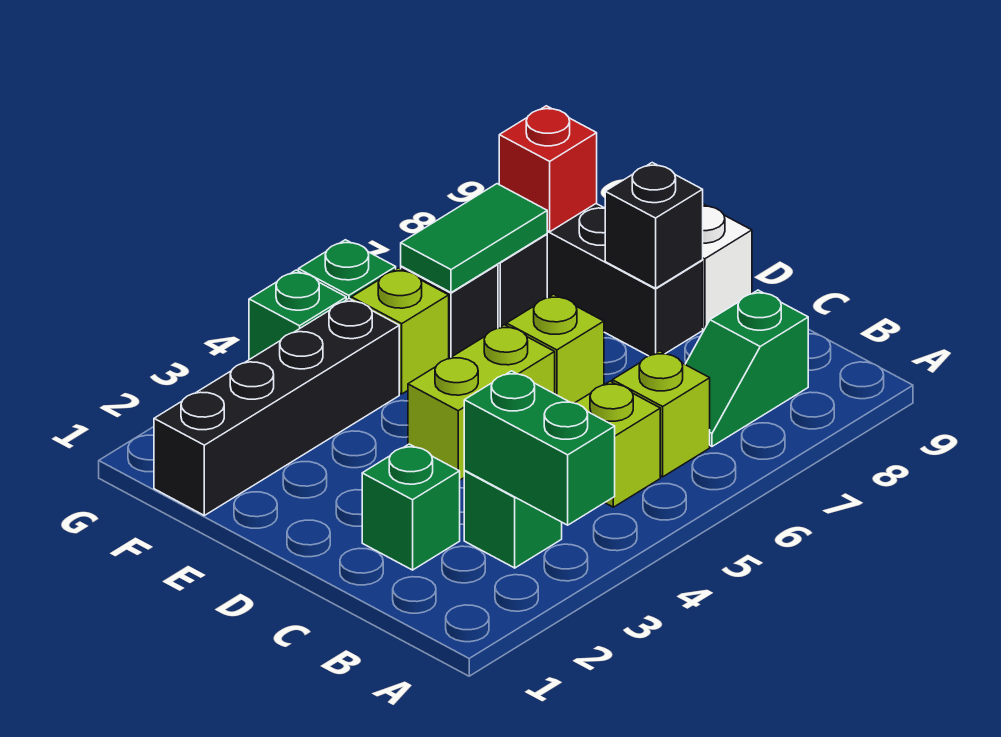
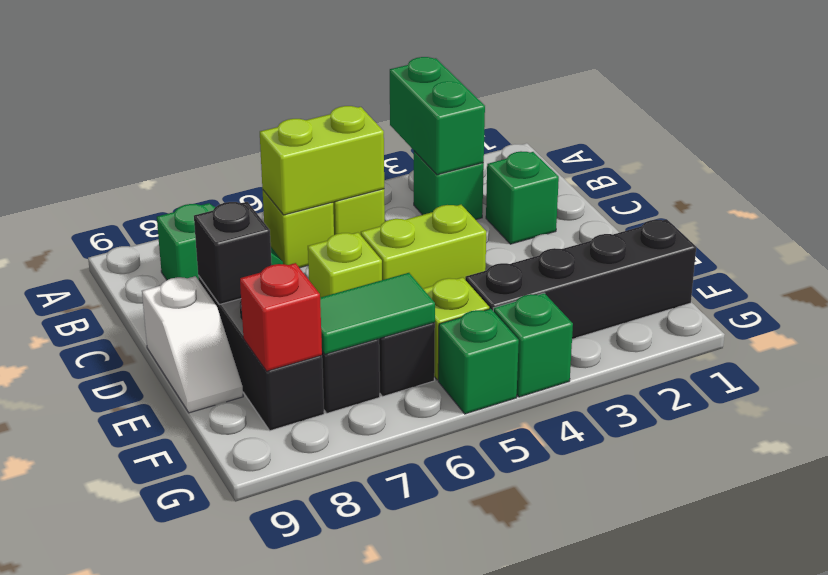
none -> lime brick B5:B6 level 2

